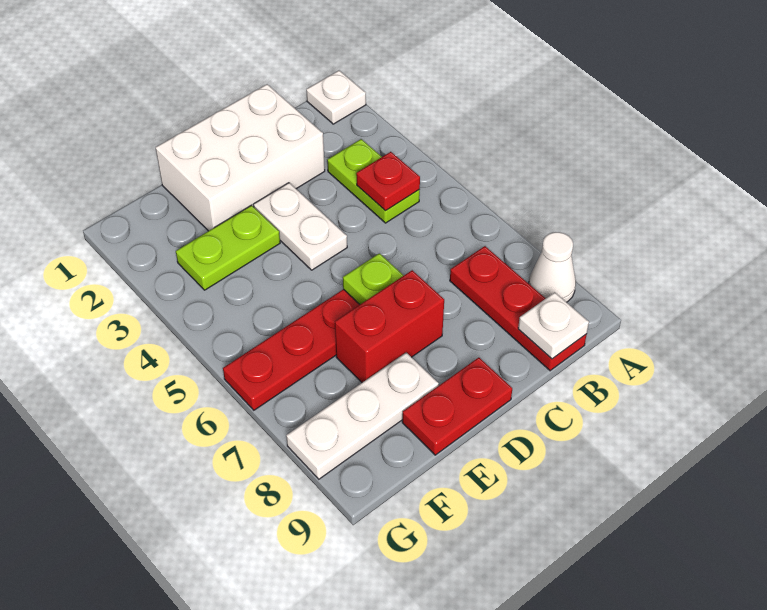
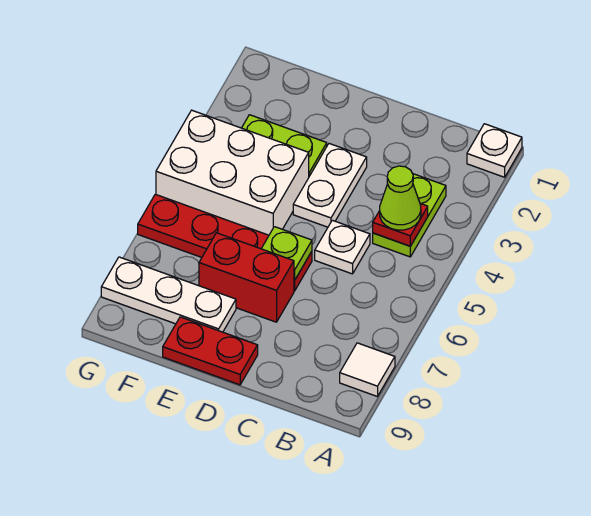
white cone A8 level 1 -> white tile A8 level 1
none -> lime cone B4 level 3
red plate B7:B9 level 1 -> none
white plate B9 level 2 -> white plate C5 level 1
white brick C1:E2 level 1 -> white brick E4:G5 level 1

